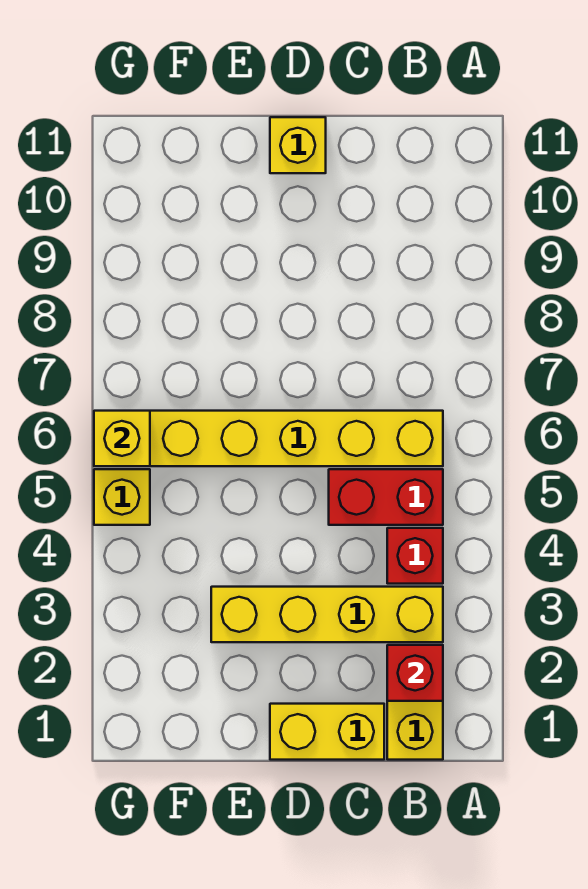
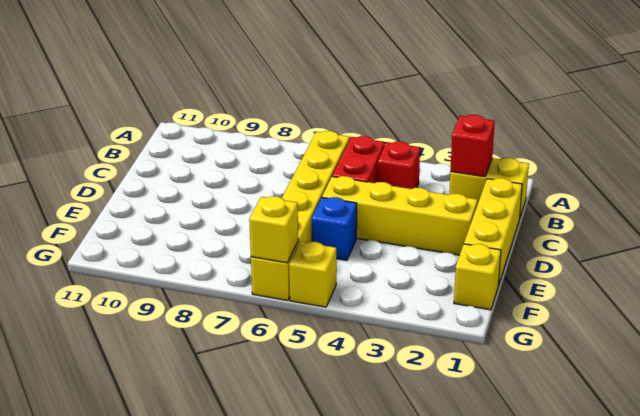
yellow brick B3:E3 level 1 -> yellow brick D2:D5 level 1
yellow brick C1:D1 level 1 -> yellow brick C1:E1 level 1
yellow brick D11 level 1 -> yellow brick F1 level 1
none -> blue brick E5 level 1

